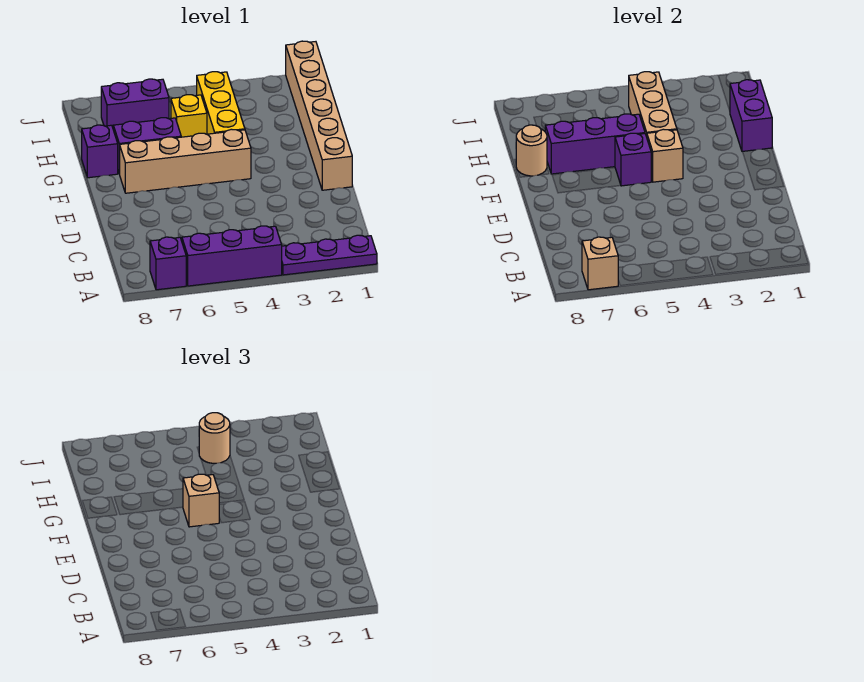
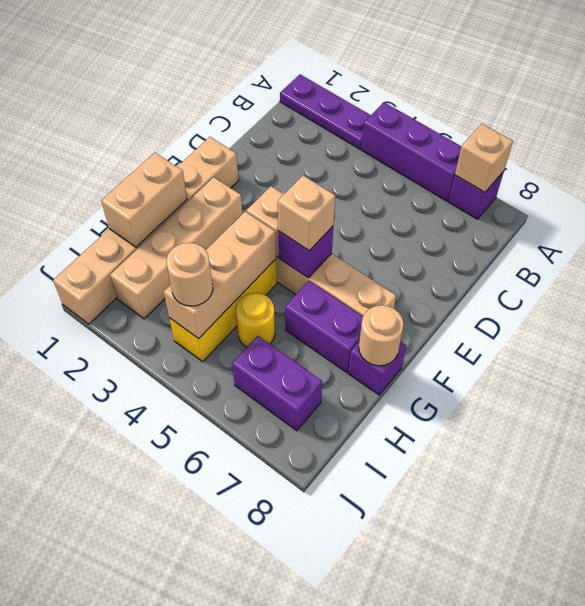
none -> tan brick F2:I2 level 1
purple brick G1:H1 level 2 -> tan brick G1:H1 level 2
purple brick G5:G7 level 2 -> none
yellow brick H5 level 1 -> yellow round brick H5 level 1

